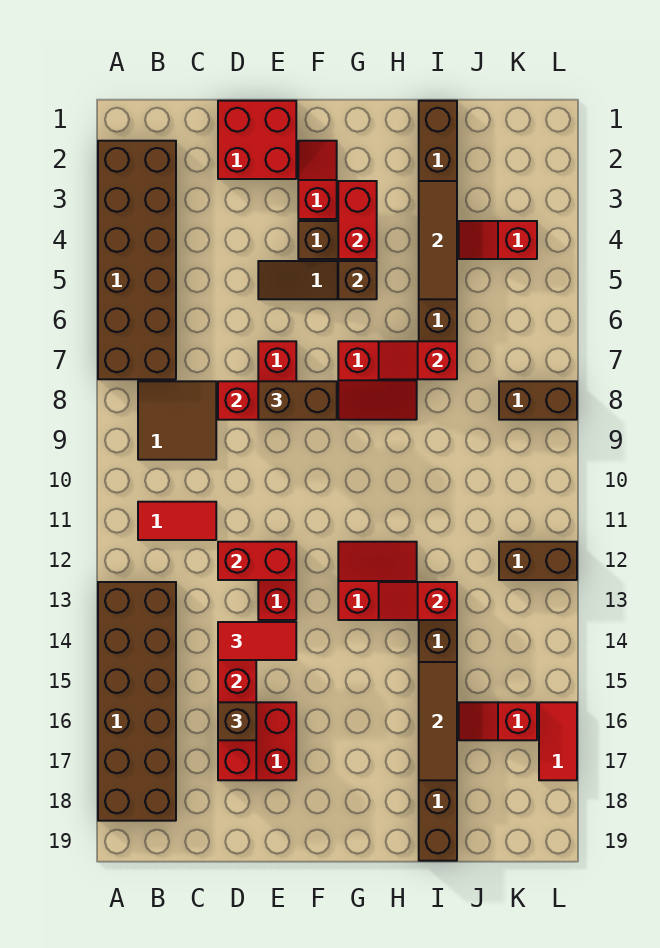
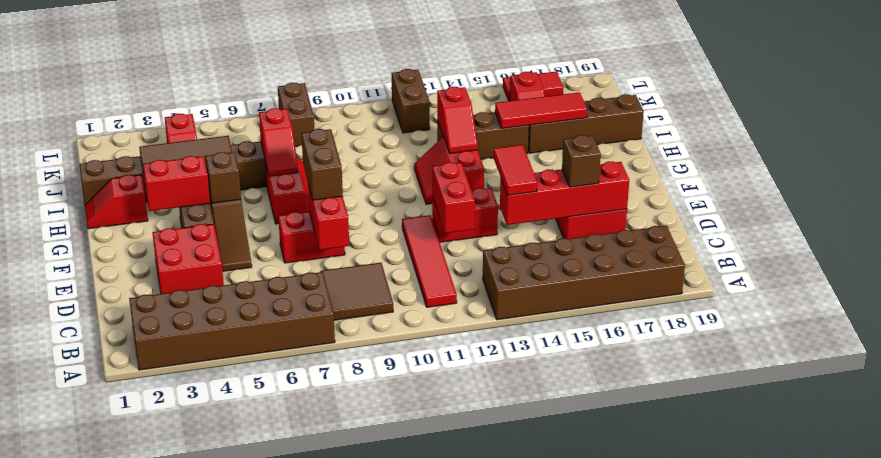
red tile B11:C11 level 1 -> red tile B11:E11 level 1
red brick D1:E2 level 1 -> red brick D3:E4 level 1
red slope F2:F3 level 1 top 3 -> red slope H1:H2 level 1 top 2
brown tile I15:I17 level 2 -> red tile I15:I17 level 2

